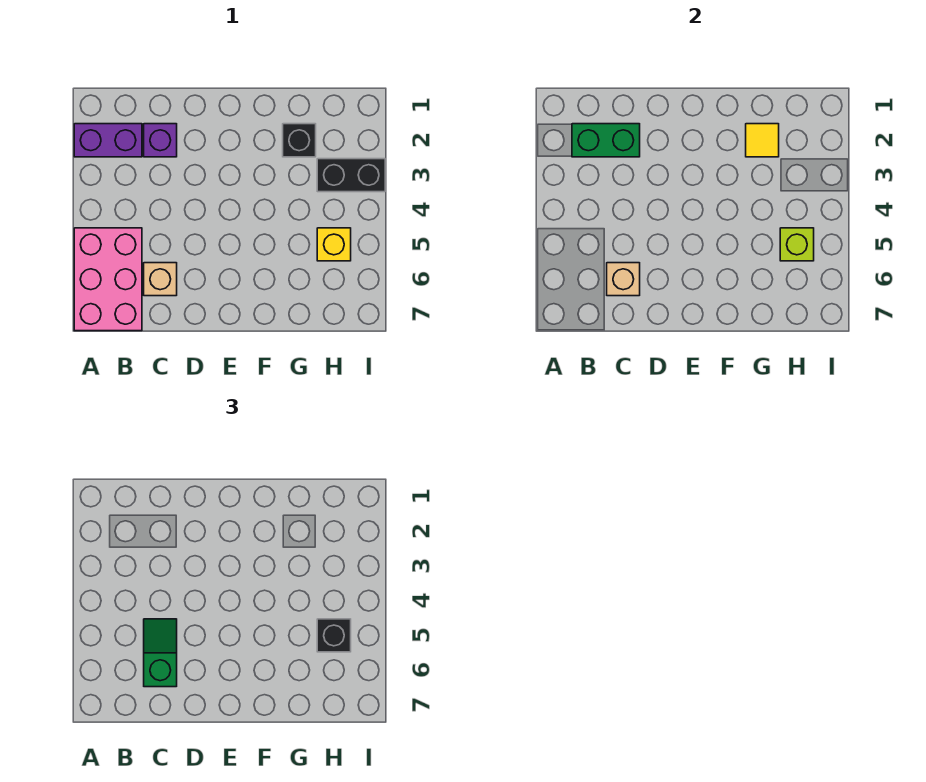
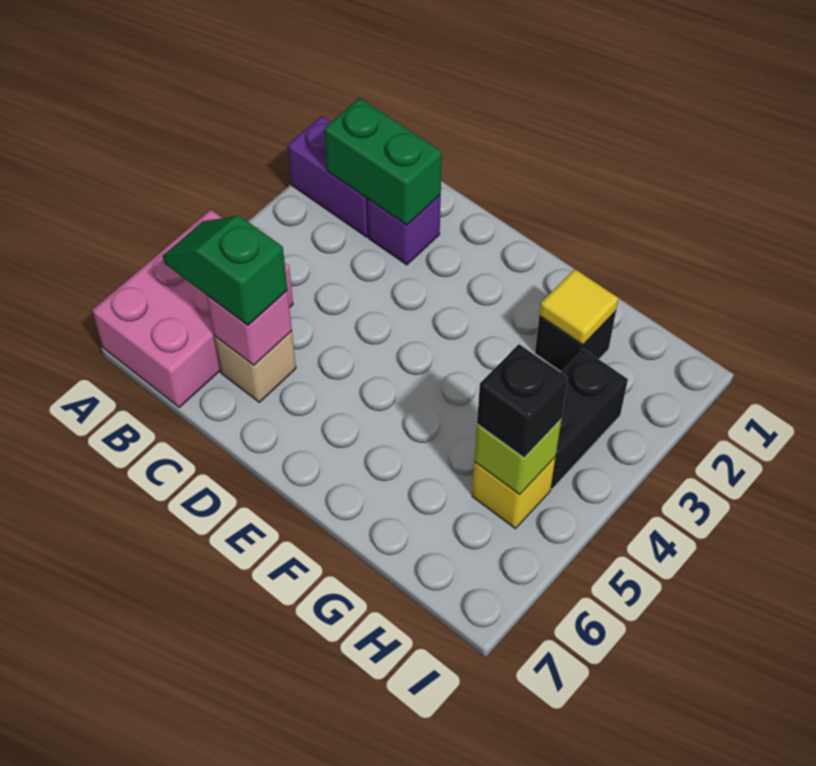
green slope C5:C6 level 3 top 6 -> green slope B6:C6 level 3 top C
tan brick C6 level 2 -> pink brick C6 level 2
black brick H3:I3 level 1 -> black brick H3:H4 level 1

